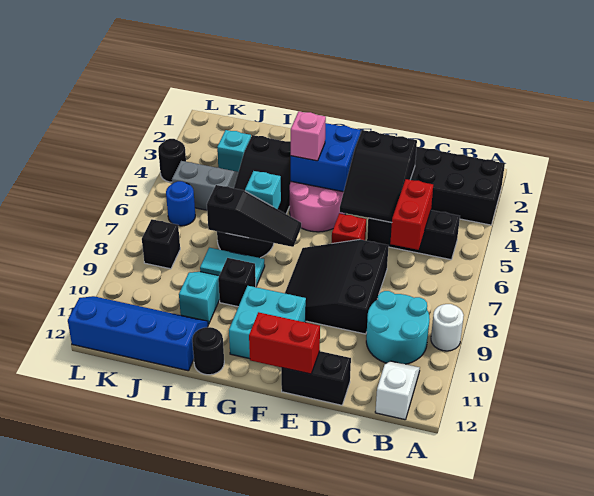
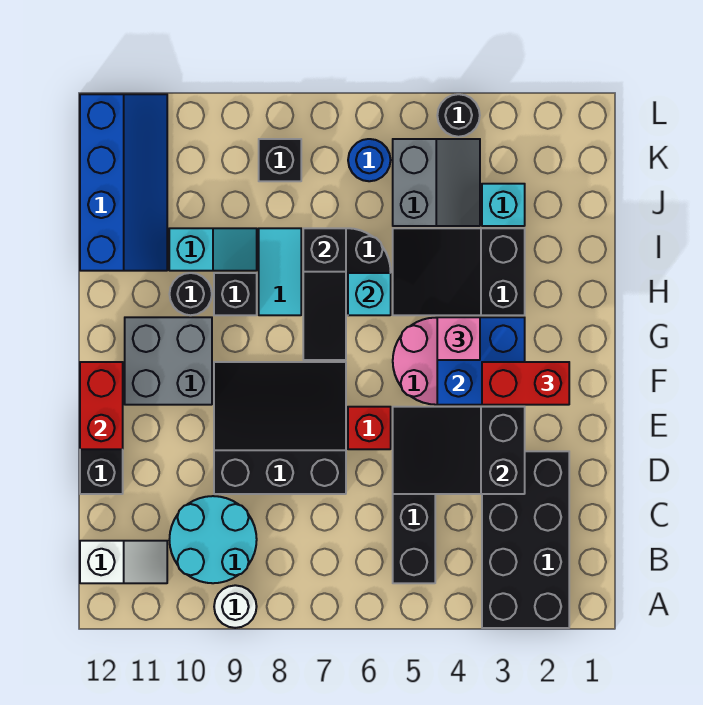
red brick C5:C6 level 2 -> red brick F2:F3 level 3
cyan brick F10:G11 level 1 -> grey brick F10:G11 level 1
black round brick H12 level 1 -> black round brick H10 level 1

